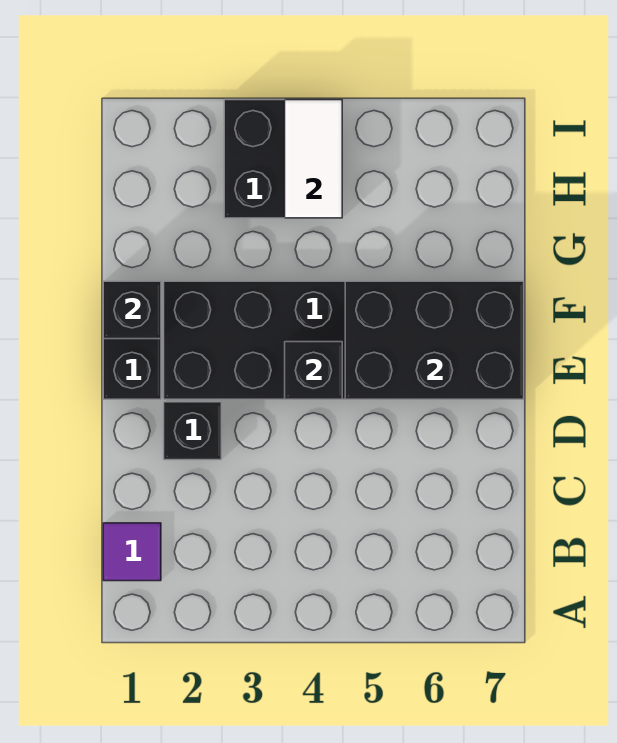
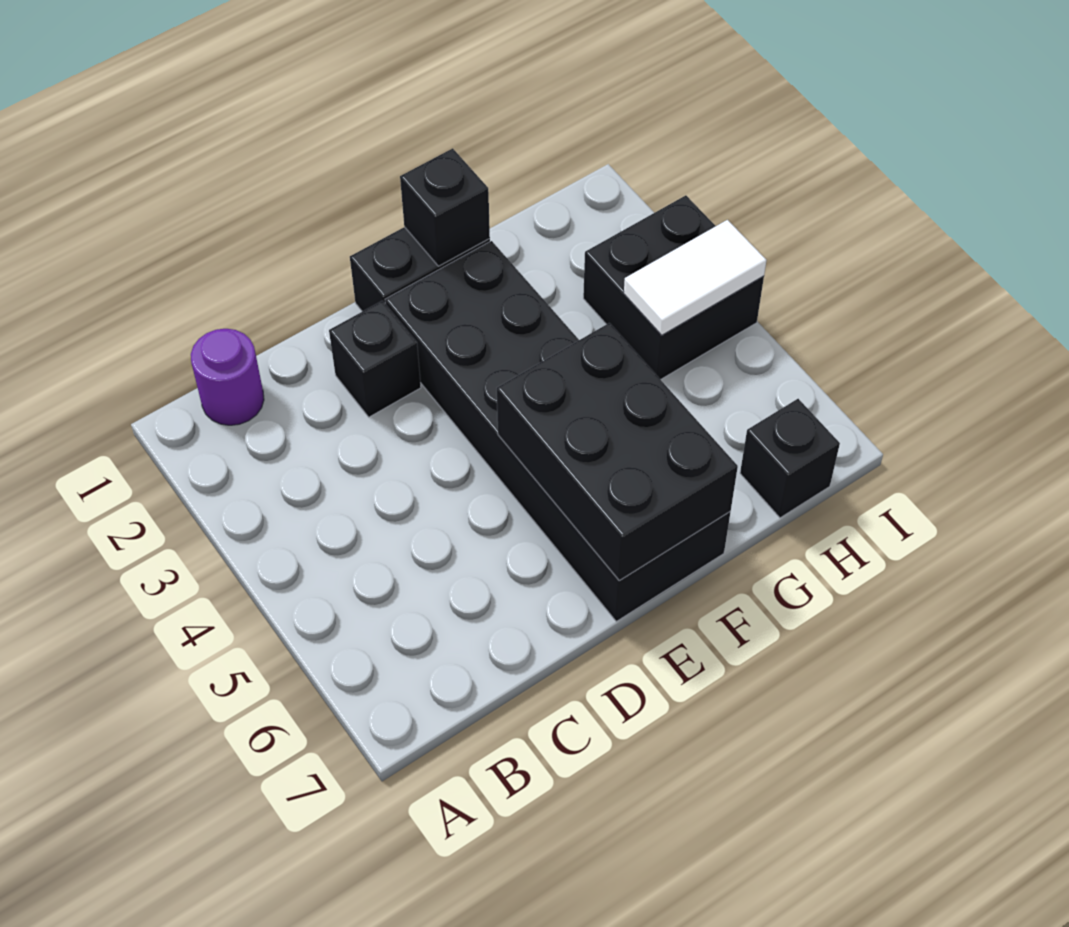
purple tile B1 level 1 -> purple round brick B1 level 1
black brick E4 level 2 -> black brick H7 level 1

